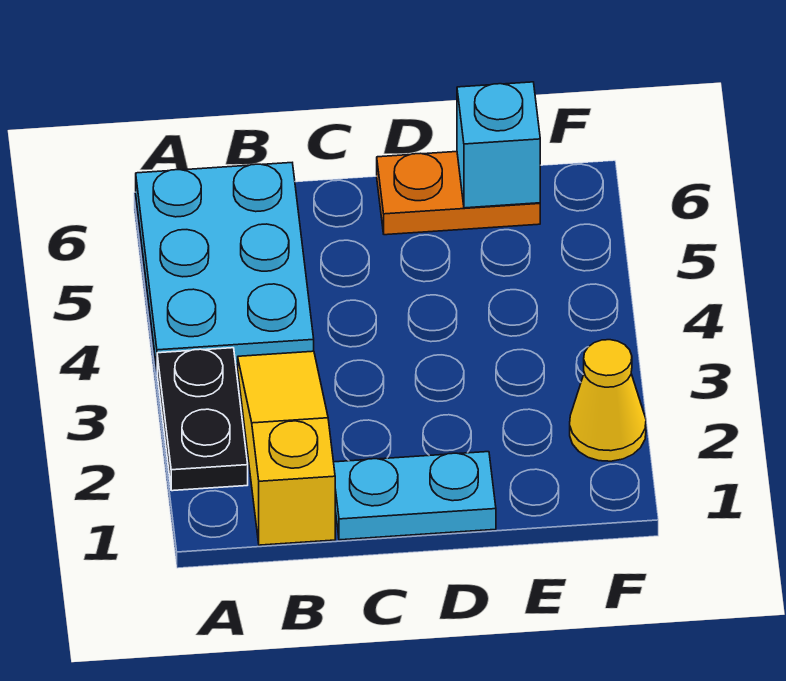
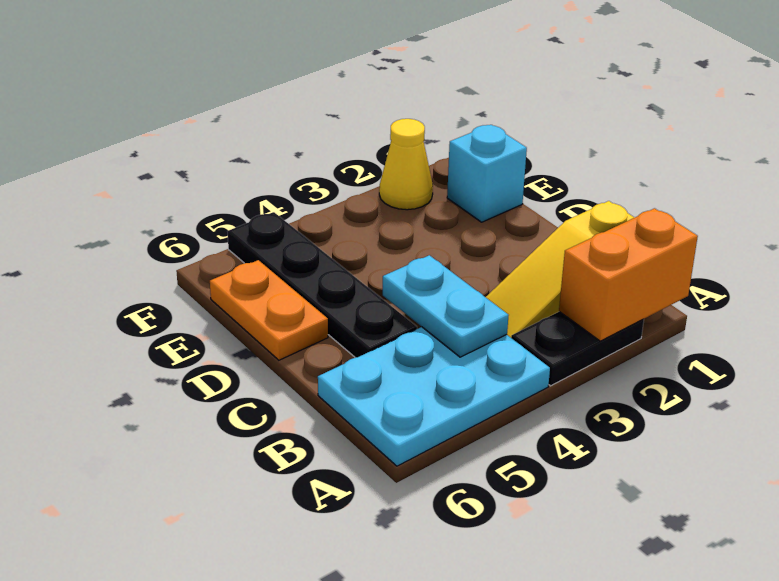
none -> orange brick A1:A2 level 2
cyan plate C1:D1 level 1 -> cyan plate B4:C4 level 2
none -> black plate C5:F5 level 1
cyan brick E6 level 2 -> cyan brick E1 level 1

